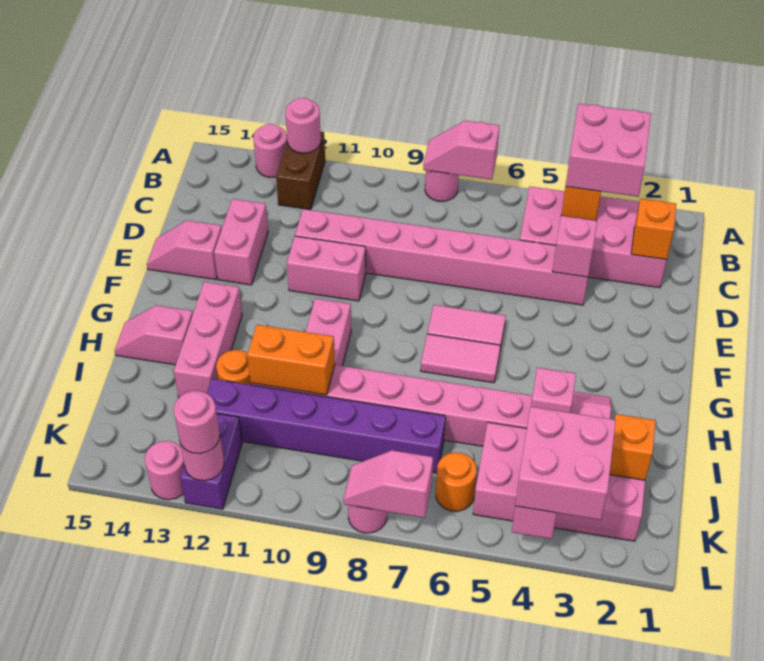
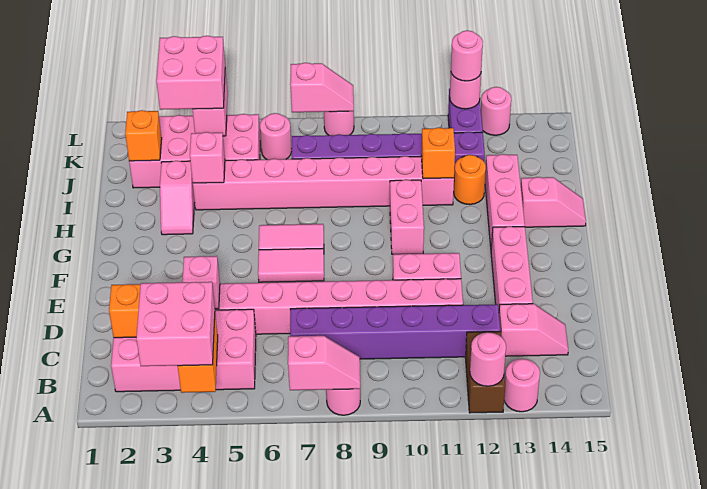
none -> purple brick C7:C12 level 1
pink brick D13:E13 level 1 -> pink brick D13:F13 level 1
pink slope E14:E15 level 1 top 14 -> pink slope C13:C14 level 1 top 13
orange brick I10:I11 level 2 -> orange brick I11 level 2
orange round brick K6 level 1 -> pink round brick K6 level 1

